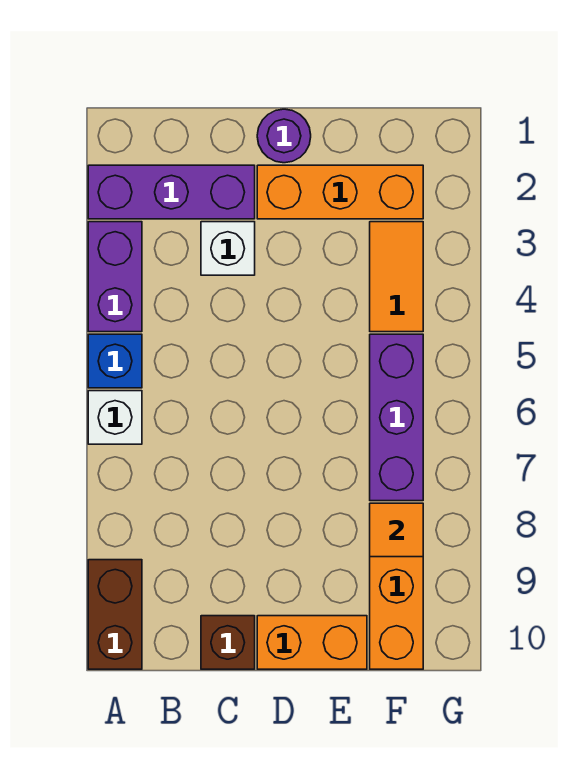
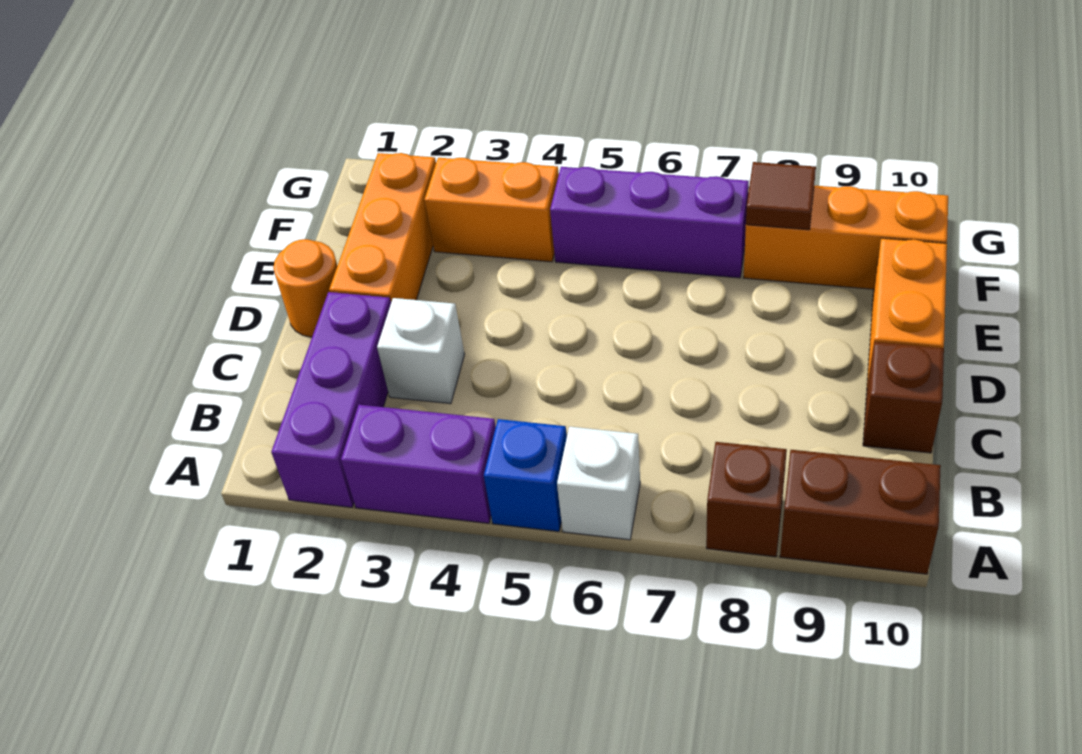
none -> brown brick A8 level 1
purple round brick D1 level 1 -> orange round brick D1 level 1
orange tile F3:F4 level 1 -> orange brick F3:F4 level 1
orange tile F8 level 2 -> brown tile F8 level 2

